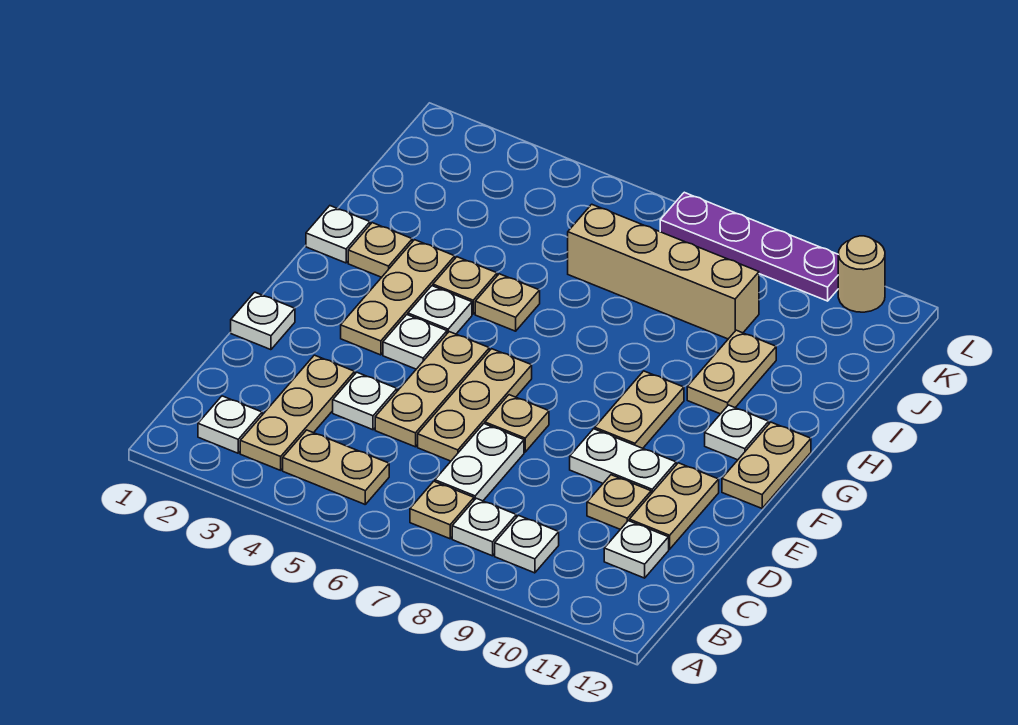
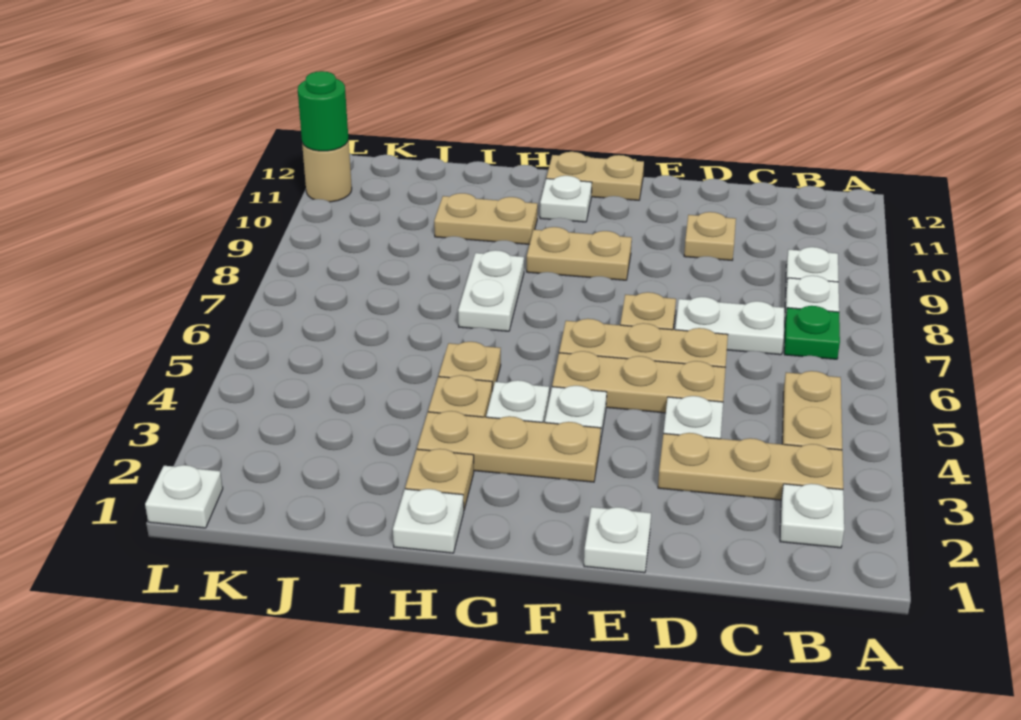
tan plate B7 level 1 -> green plate B7 level 1
white plate C11 level 1 -> white plate L1 level 1
tan plate D11:E11 level 1 -> none
white plate E9:E10 level 1 -> white plate H7:H8 level 1
tan brick J6:J9 level 1 -> none
purple plate L7:L10 level 1 -> none
none -> green round brick L11 level 2

